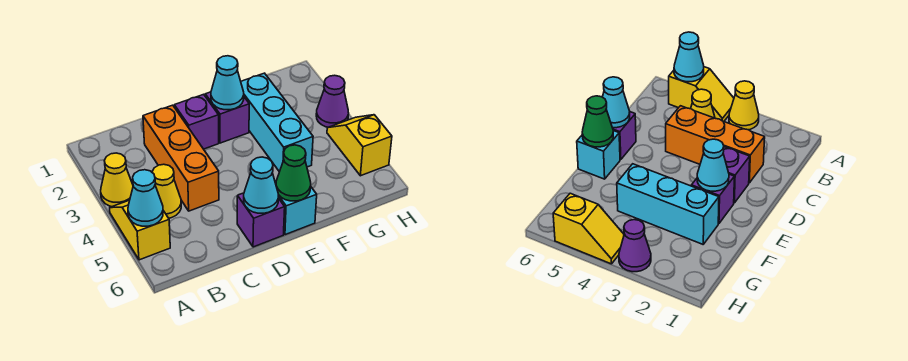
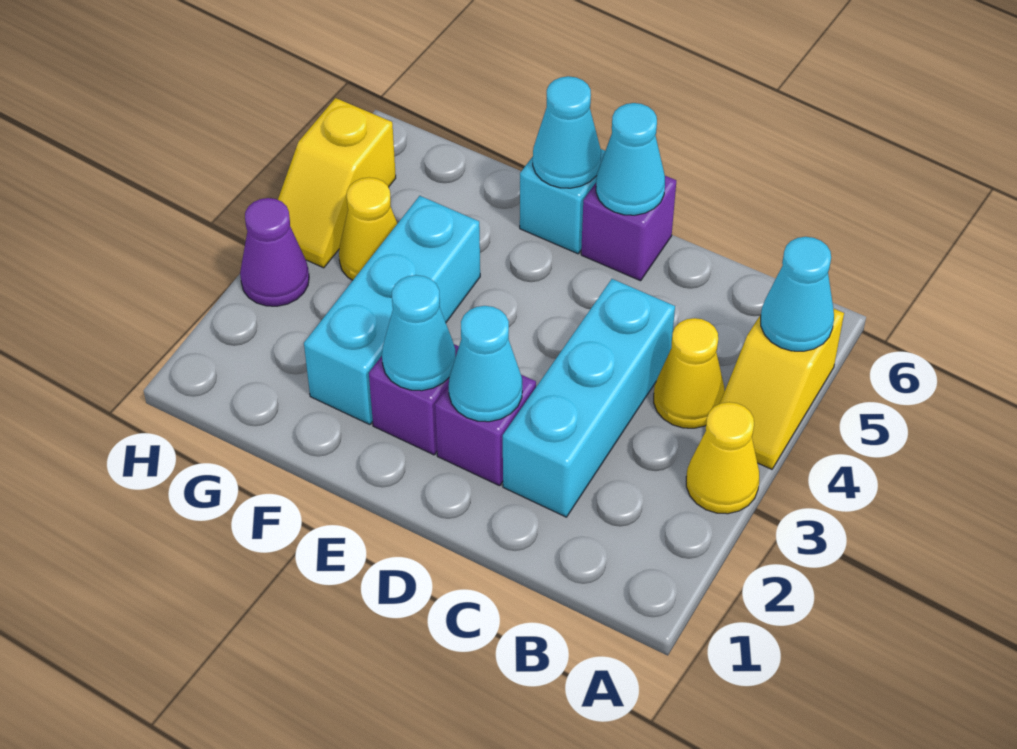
orange brick C2:C4 level 1 -> cyan brick C2:C4 level 1
none -> cyan cone D2 level 2
green cone E6 level 2 -> cyan cone E6 level 2
none -> yellow cone G4 level 1

